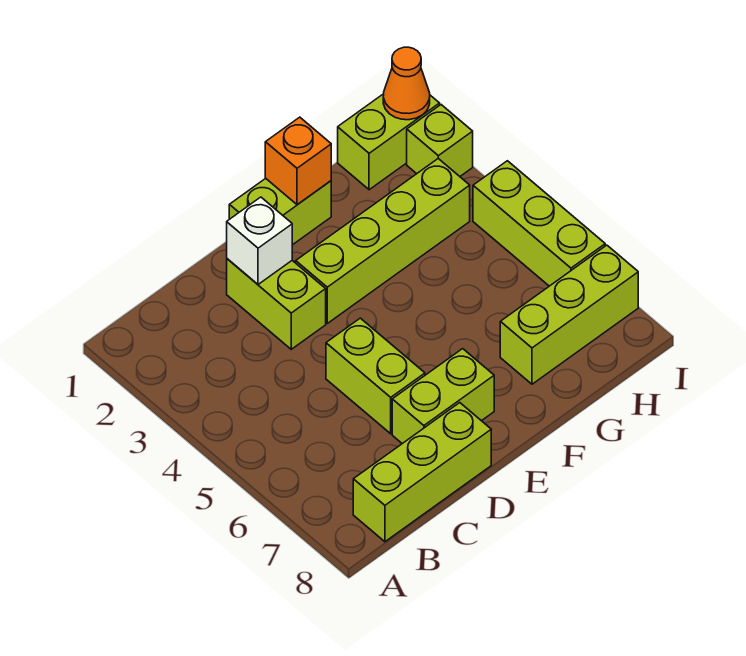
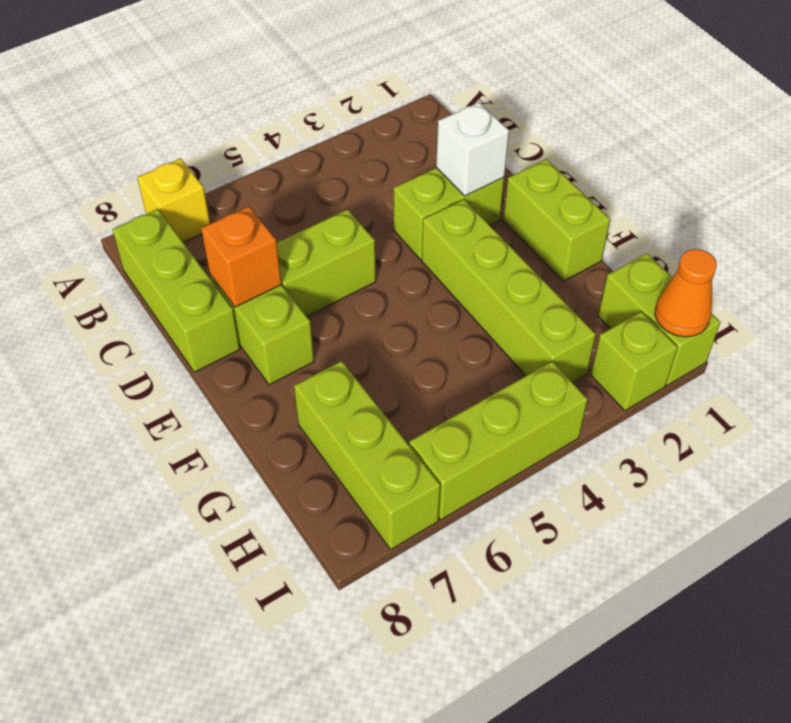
none -> yellow brick A7 level 1
orange brick F1 level 2 -> orange brick D7 level 2

